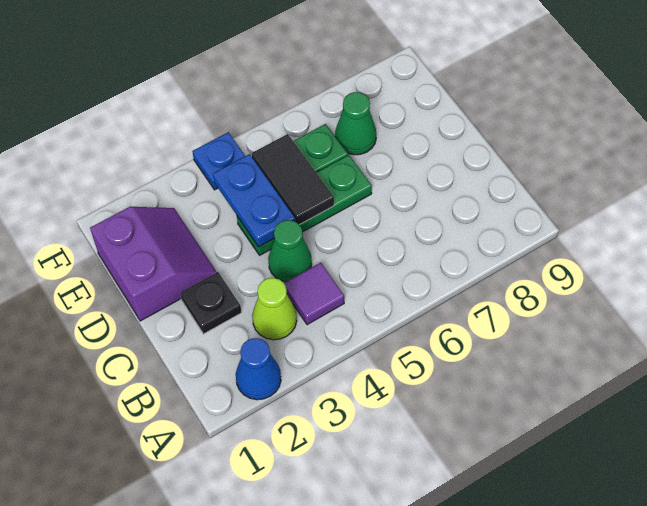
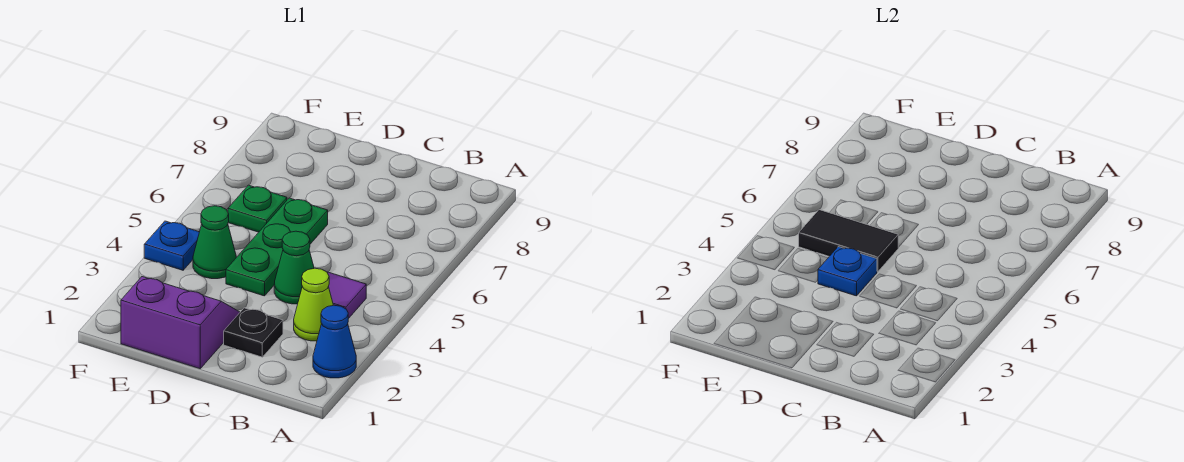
blue plate D4:E4 level 2 -> blue plate D4 level 2
green cone E7 level 1 -> green cone E4 level 1

